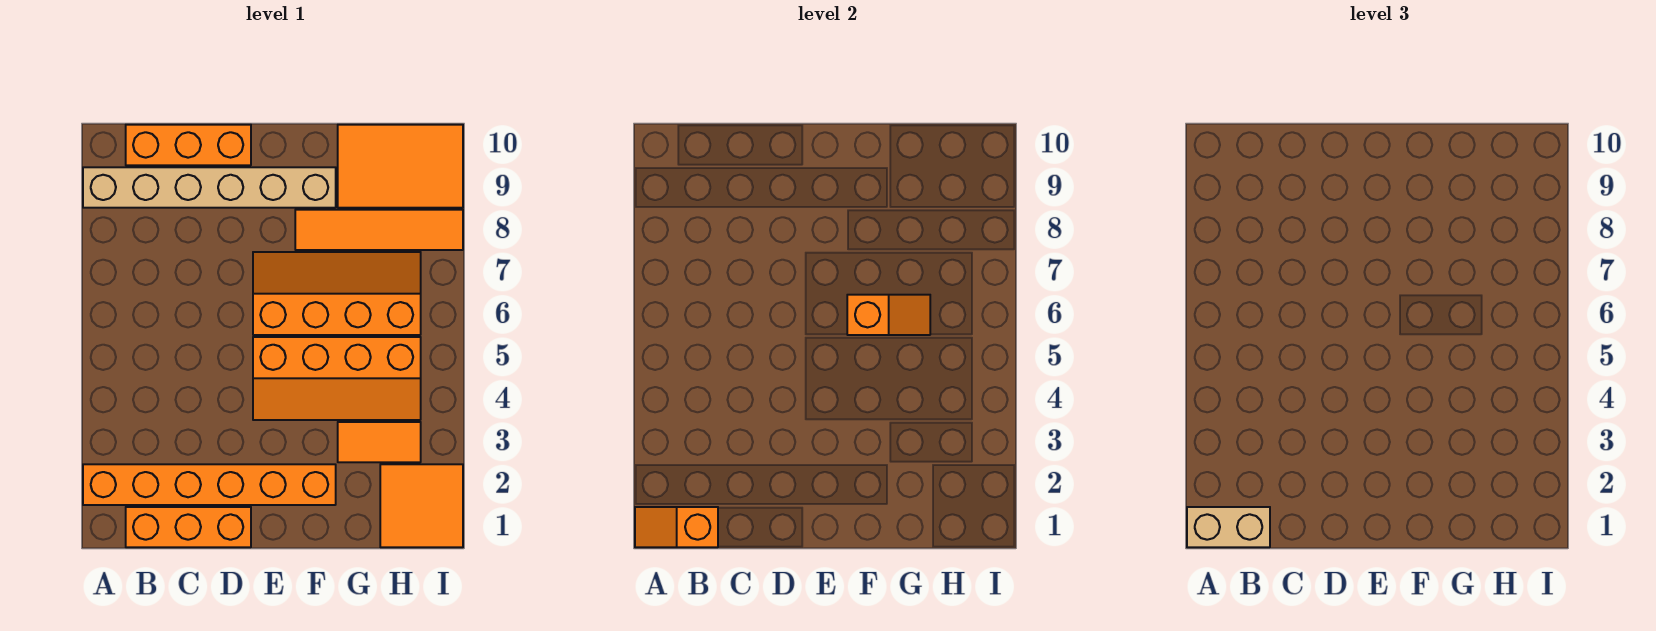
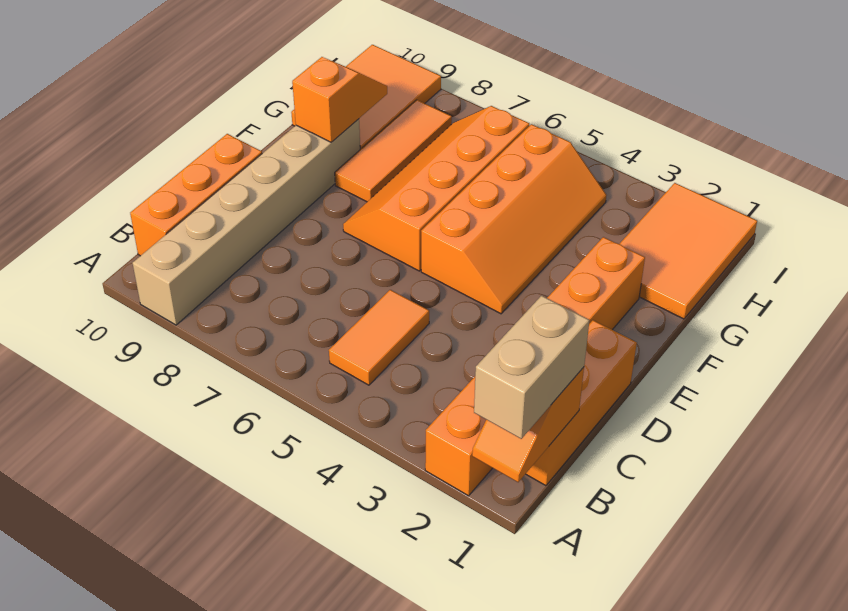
orange slope F6:G6 level 2 top F -> orange slope F9:G9 level 2 top F
orange tile F8:I8 level 1 -> orange tile F8:H8 level 1
orange tile G3:H3 level 1 -> orange tile B5:C5 level 1
orange tile H1:I2 level 1 -> orange tile G1:I2 level 1

